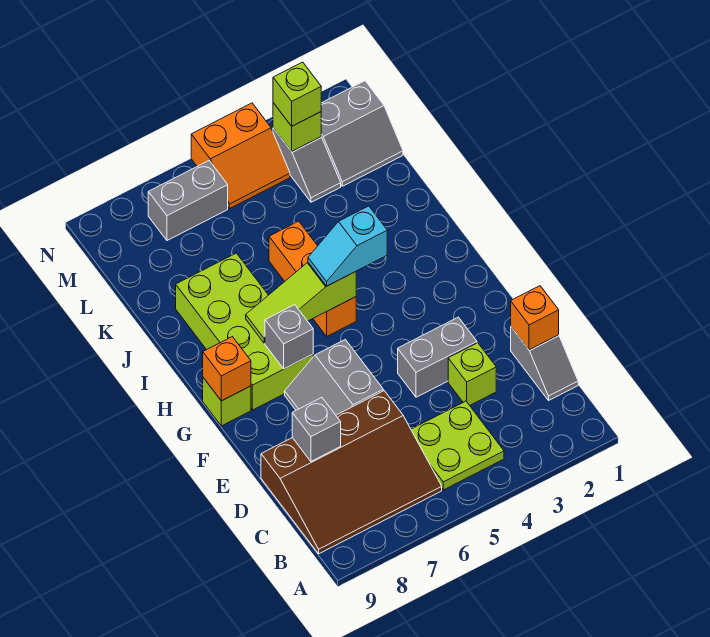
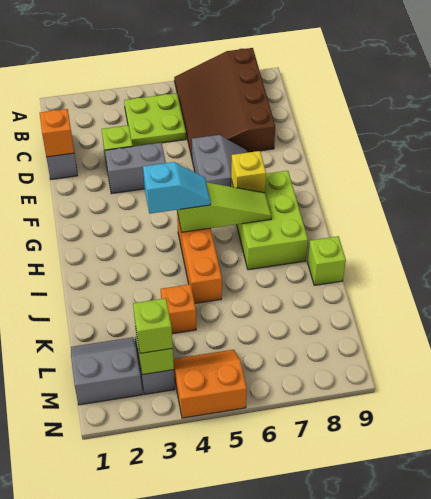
brown slope B6:D9 level 1 top D -> brown slope A6:D8 level 1 top 8
grey brick D8 level 2 -> none
lime brick G7:J8 level 1 -> lime brick G7:I8 level 1
grey brick G7 level 2 -> yellow brick G7 level 2
lime brick G9 level 1 -> lime brick J9 level 1
orange brick G9 level 2 -> orange brick K4 level 1
grey brick M6:M7 level 1 -> none

